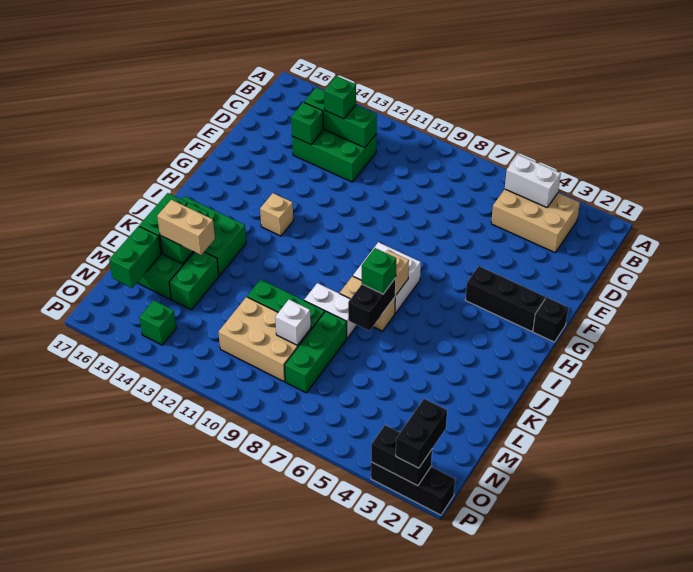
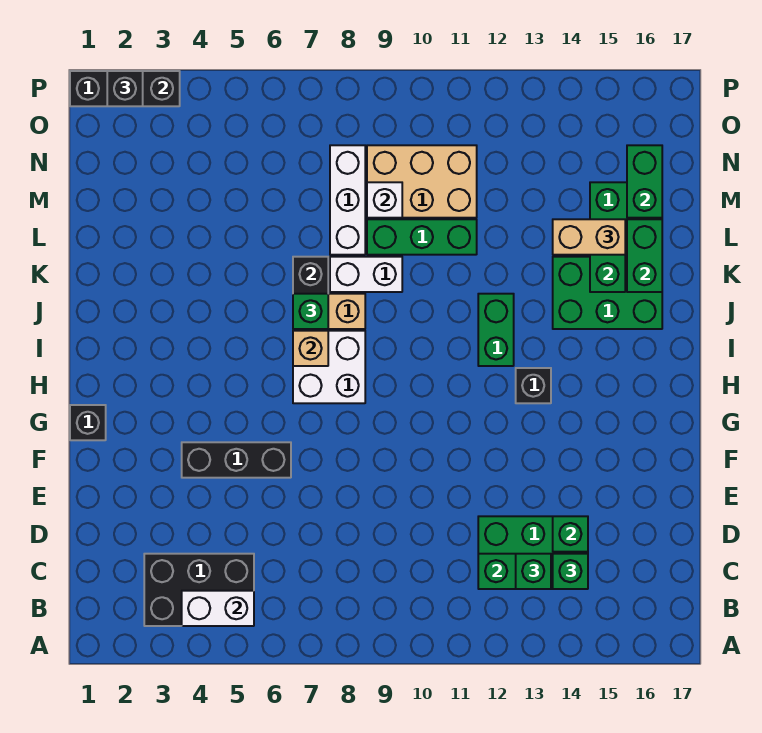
tan brick B3:C5 level 1 -> black brick B3:C5 level 1
black brick G2:G4 level 1 -> black brick F4:F6 level 1
tan brick H13 level 1 -> black brick H13 level 1
green brick L8:N8 level 1 -> white brick L8:N8 level 1
green brick L14:M14 level 1 -> green brick I12:J12 level 1
black brick O2:P2 level 3 -> black brick P2 level 3
green brick O14 level 1 -> green brick C14 level 3

